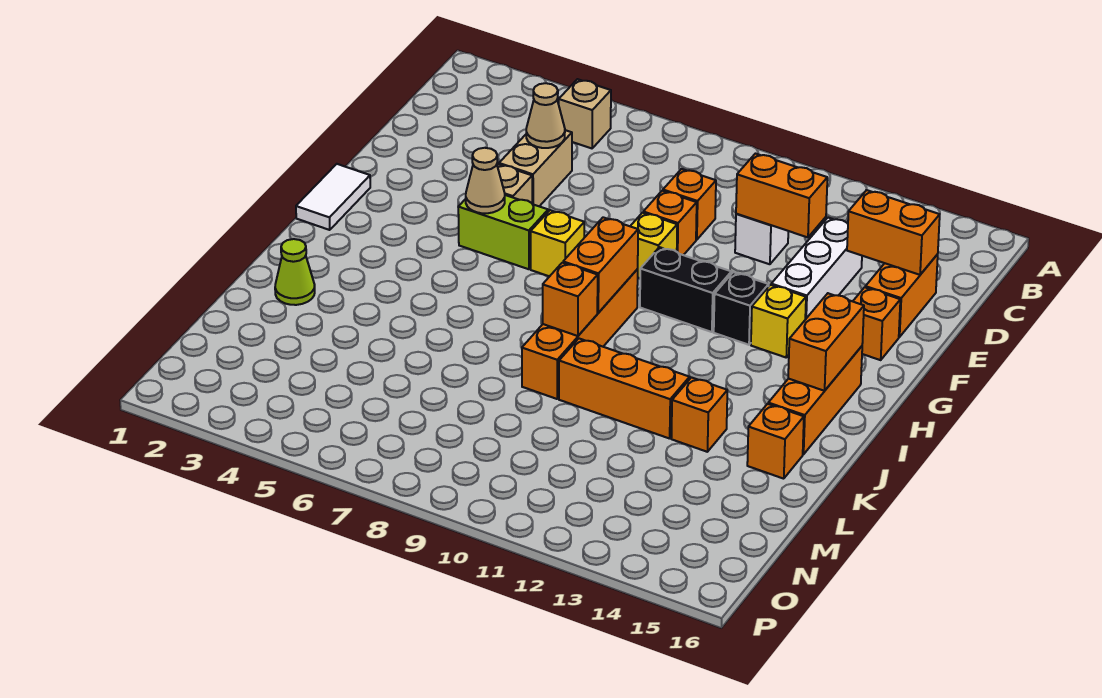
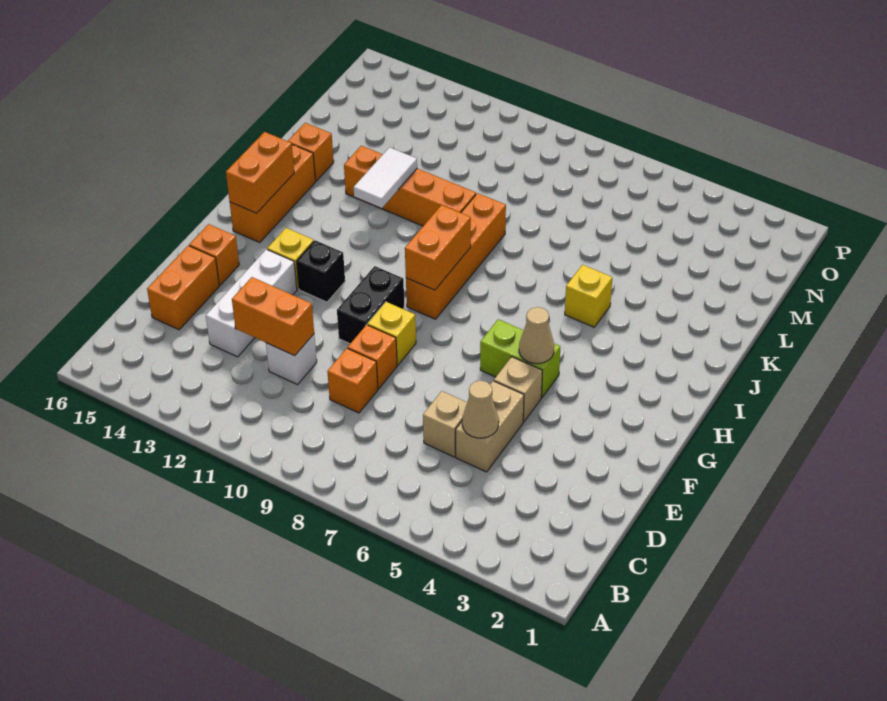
tan brick B5 level 1 -> tan brick D6 level 1
orange brick D14:D15 level 2 -> none
white tile G1:H1 level 1 -> white tile J12:K12 level 2
yellow brick G7 level 1 -> yellow brick J5 level 1
black brick G10:G11 level 1 -> black brick F10:G10 level 1
orange brick J9 level 2 -> none
lime cone K2 level 1 -> none

